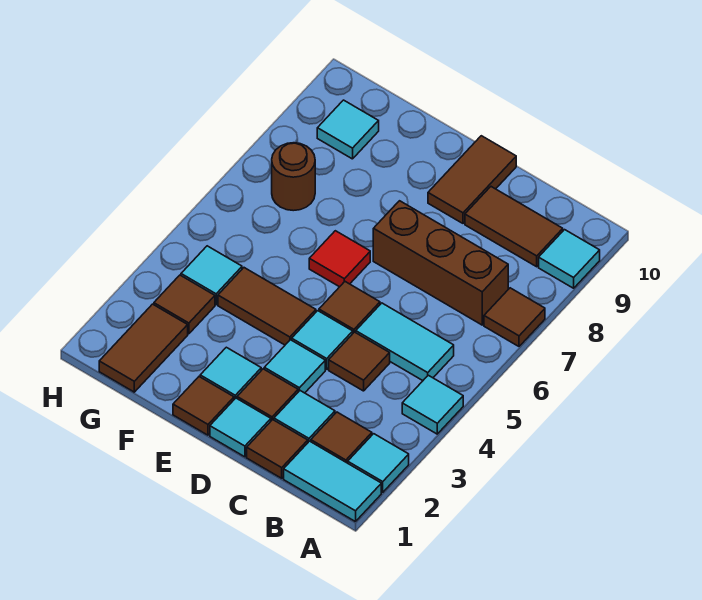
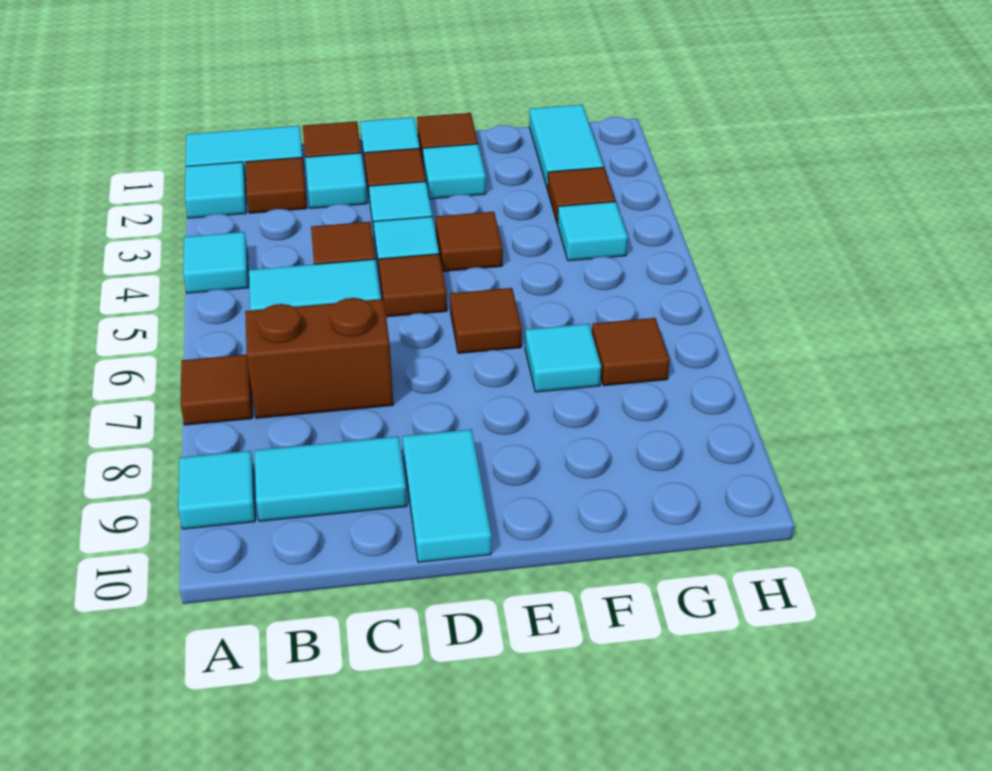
brown brick B7:D7 level 1 -> brown brick B7:C7 level 1
brown tile B9:C9 level 1 -> cyan tile B9:C9 level 1
brown tile D9:D10 level 1 -> cyan tile D9:D10 level 1
brown tile E4:F4 level 1 -> brown tile E4 level 1
red tile E6 level 1 -> brown tile E6 level 1
brown tile G1:G2 level 1 -> cyan tile G1:G2 level 1
brown round brick G7 level 1 -> brown tile G7 level 1
cyan tile G9 level 1 -> cyan tile F7 level 1

